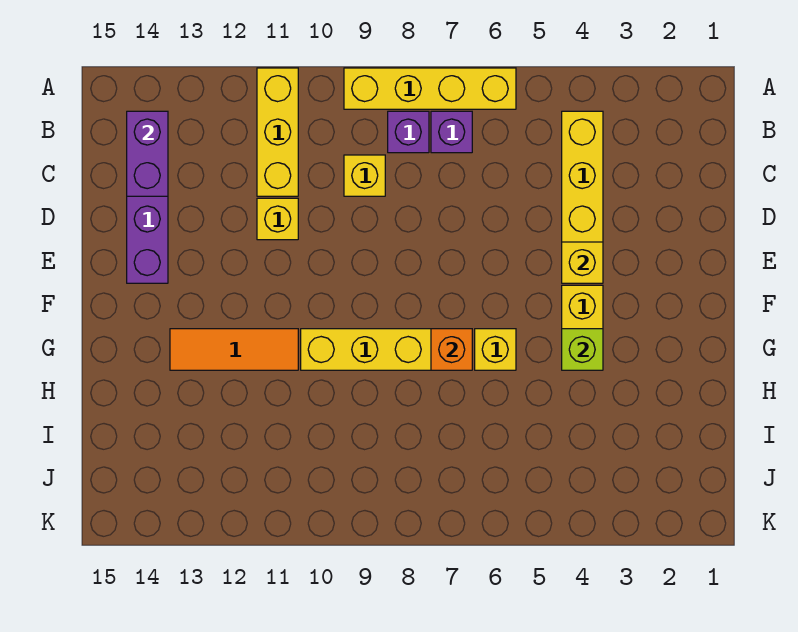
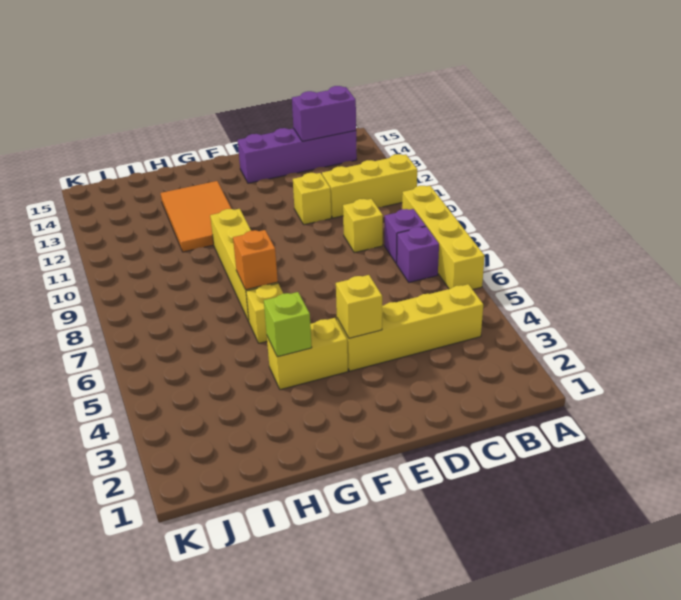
orange tile G11:G13 level 1 -> orange tile G11:H13 level 1

